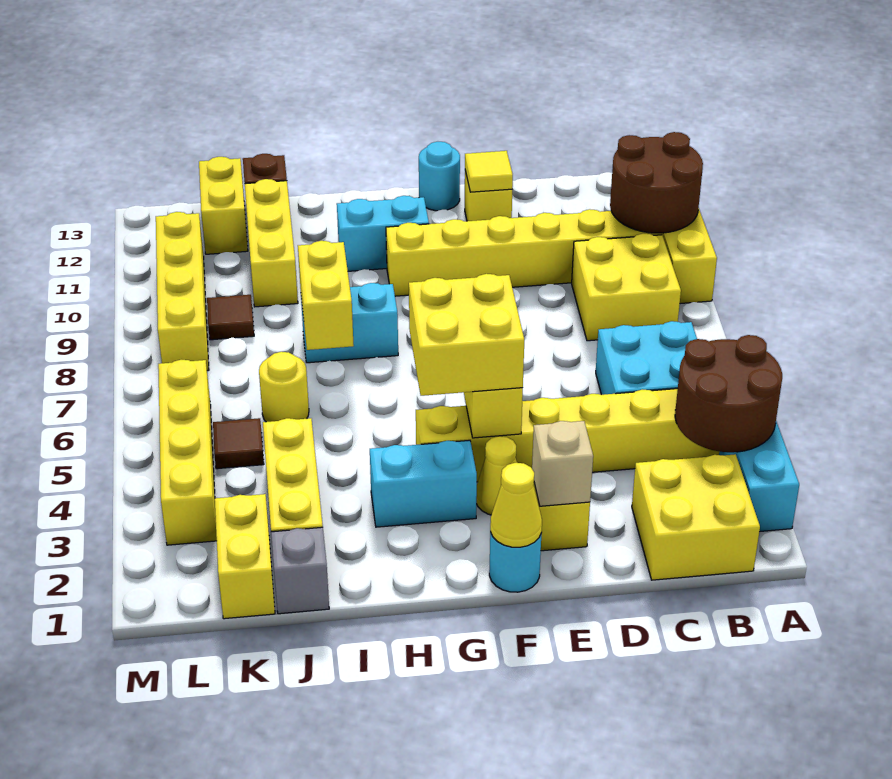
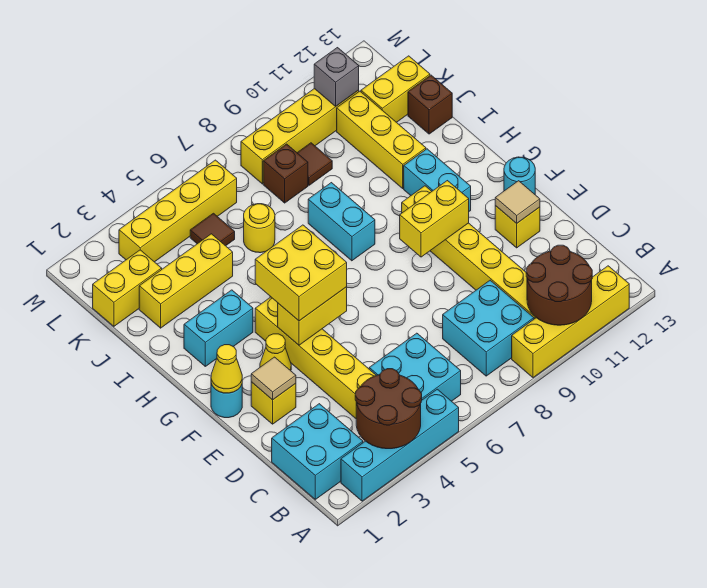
yellow brick B1:C2 level 1 -> cyan brick B1:C2 level 1
yellow brick B8:C9 level 1 -> cyan brick B8:C9 level 1
tan brick E2 level 2 -> tan tile E2 level 2
yellow tile E12 level 2 -> tan tile E12 level 2
cyan brick G3:H3 level 1 -> cyan brick H2:H3 level 1
yellow brick I7:I8 level 2 -> yellow brick F9:F10 level 2
grey brick J1 level 1 -> grey brick L11 level 2
yellow brick J10:J12 level 1 -> yellow brick I11:K11 level 1
none -> brown brick K8 level 1

